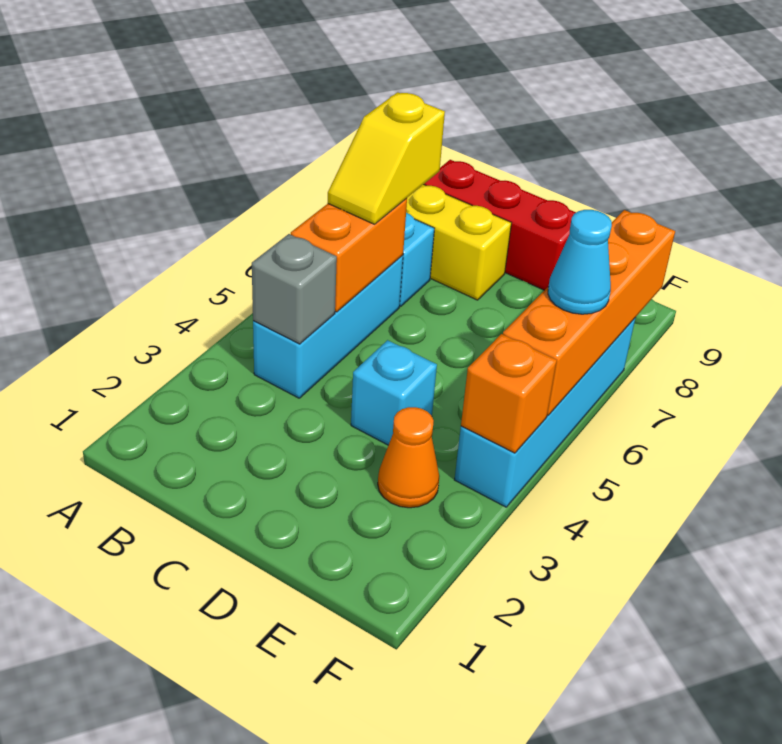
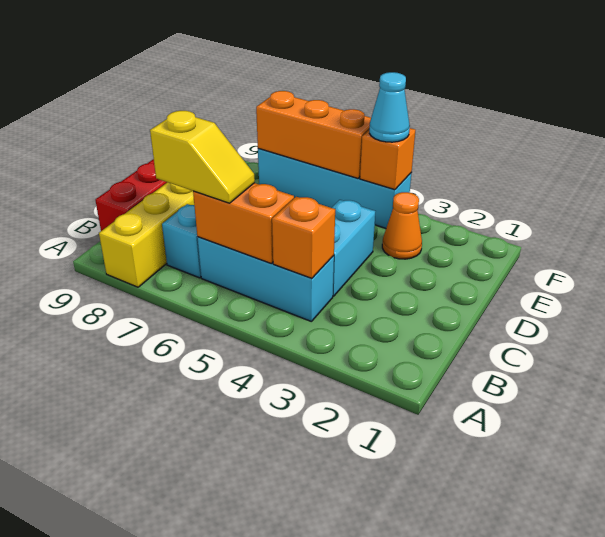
grey brick B4 level 2 -> orange brick B4 level 2
cyan brick D4 level 1 -> cyan brick C4:D4 level 1
orange brick F5:F8 level 2 -> orange brick F5:F7 level 2
cyan cone F6 level 3 -> cyan cone F4 level 3

